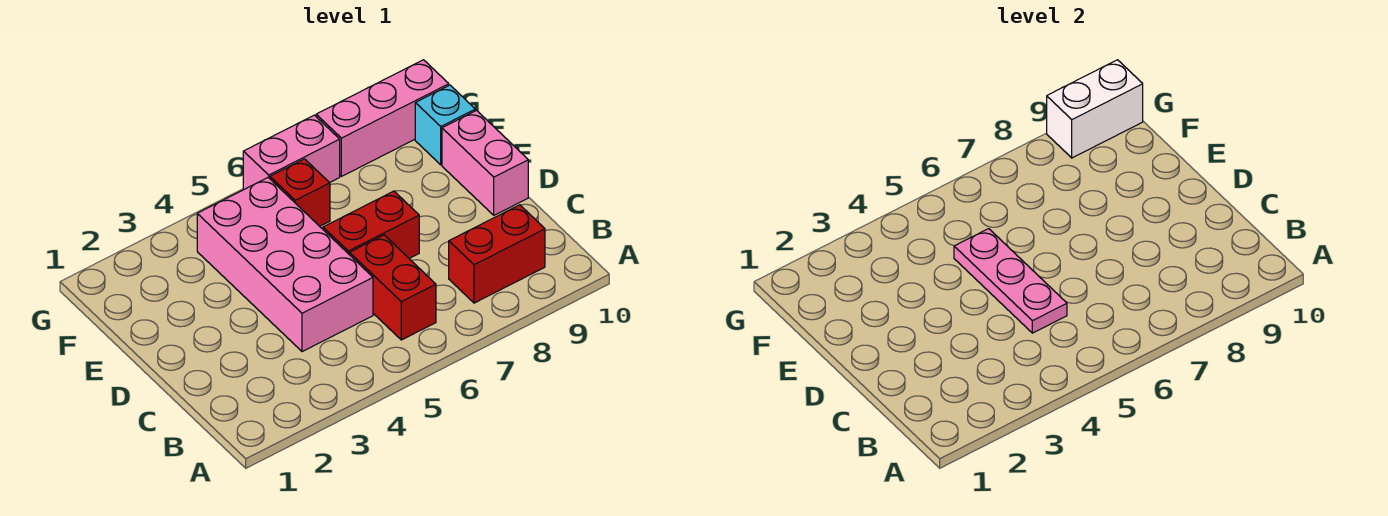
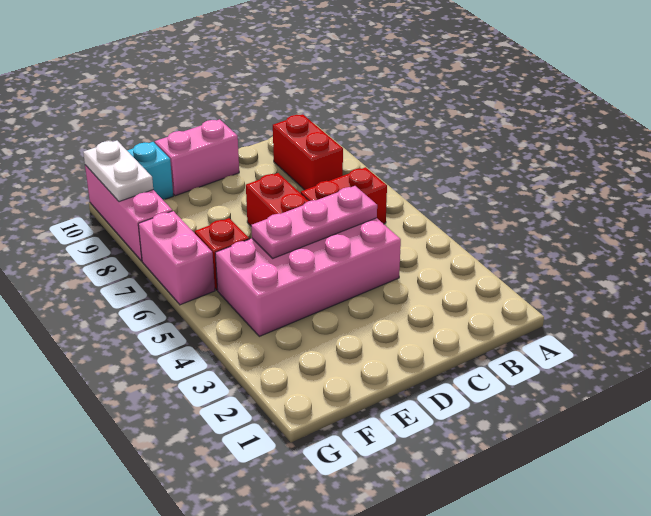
white brick G9:G10 level 2 -> white plate G9:G10 level 2

